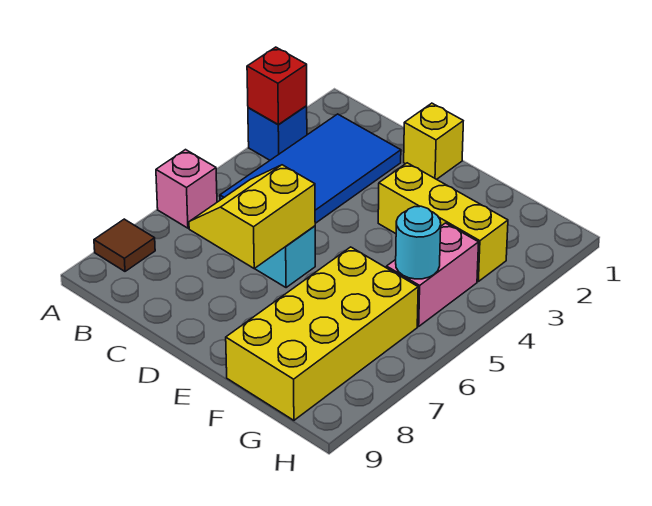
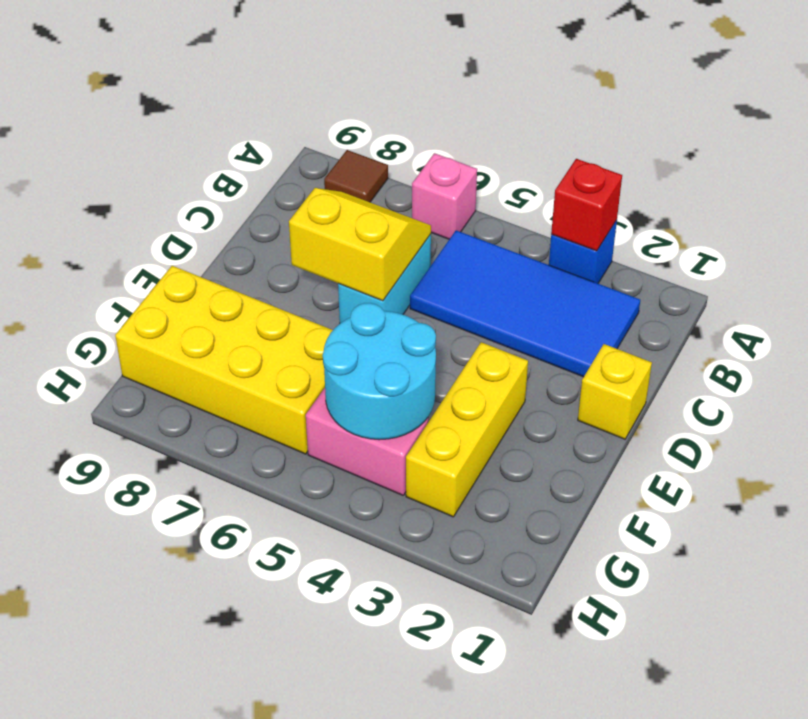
cyan round brick G5 level 2 -> cyan round brick F4:G5 level 2

